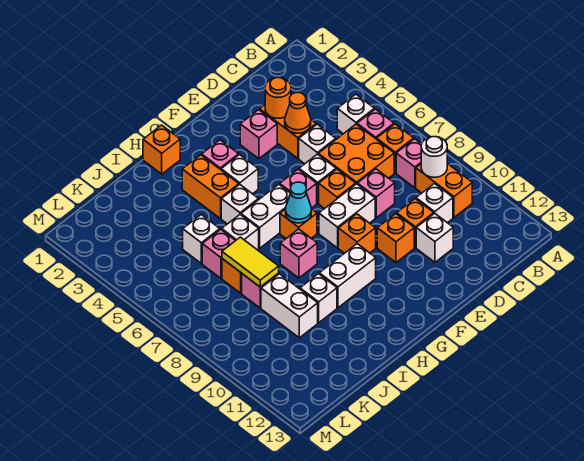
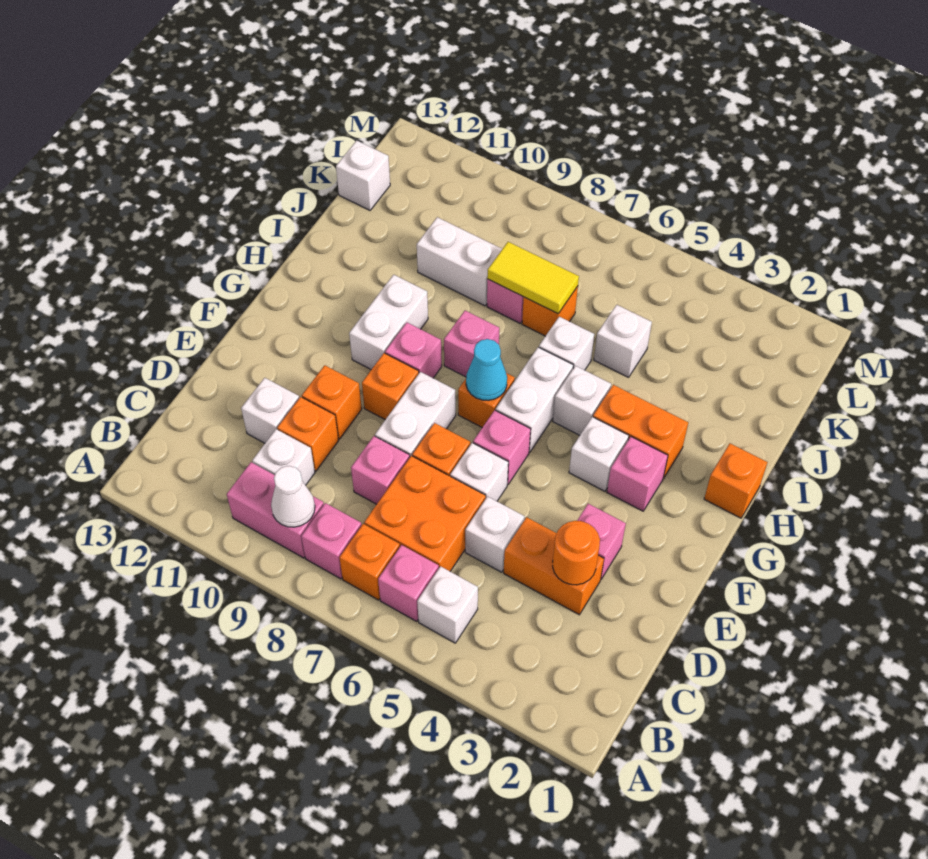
orange brick B9:B10 level 1 -> pink brick B9:B10 level 1
white round brick B9 level 2 -> white cone B9 level 2
orange cone D4 level 2 -> none
white brick I10 level 1 -> white brick K13 level 1
pink brick J6 level 1 -> pink brick G9 level 1

